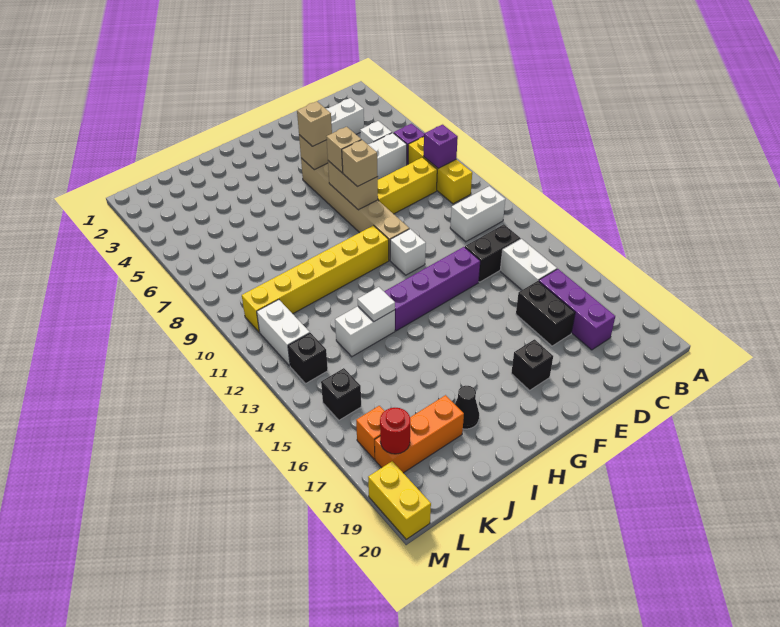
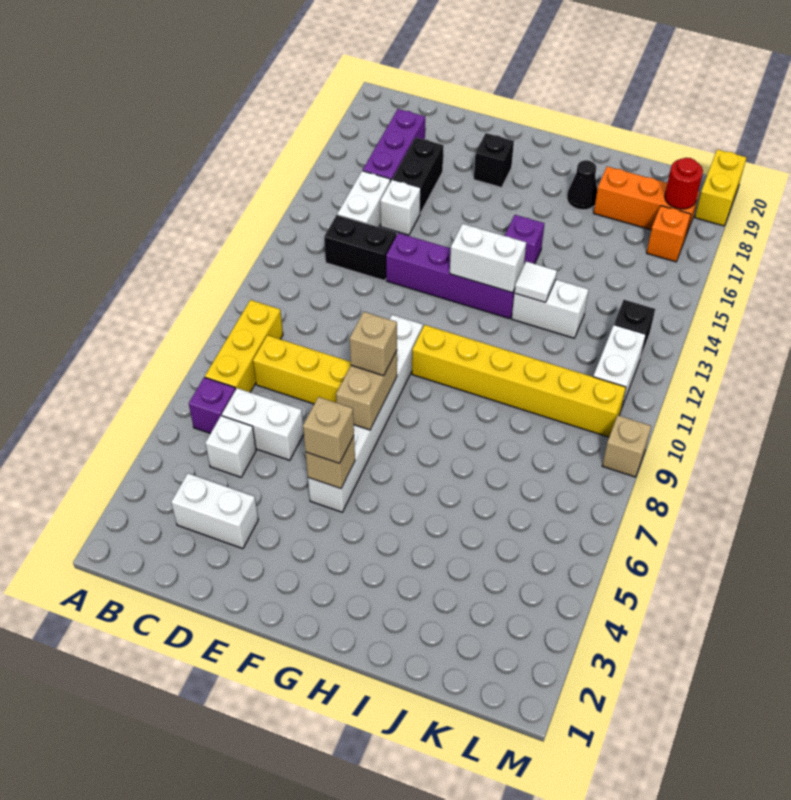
purple brick B8 level 2 -> purple brick H15 level 1
white brick B11:C11 level 1 -> white brick G13:H13 level 2
tan brick F5:F10 level 1 -> white brick F5:F10 level 1
tan brick F7 level 3 -> tan brick M9 level 1
white brick F11 level 1 -> white brick D15 level 1
black brick L15 level 1 -> none

